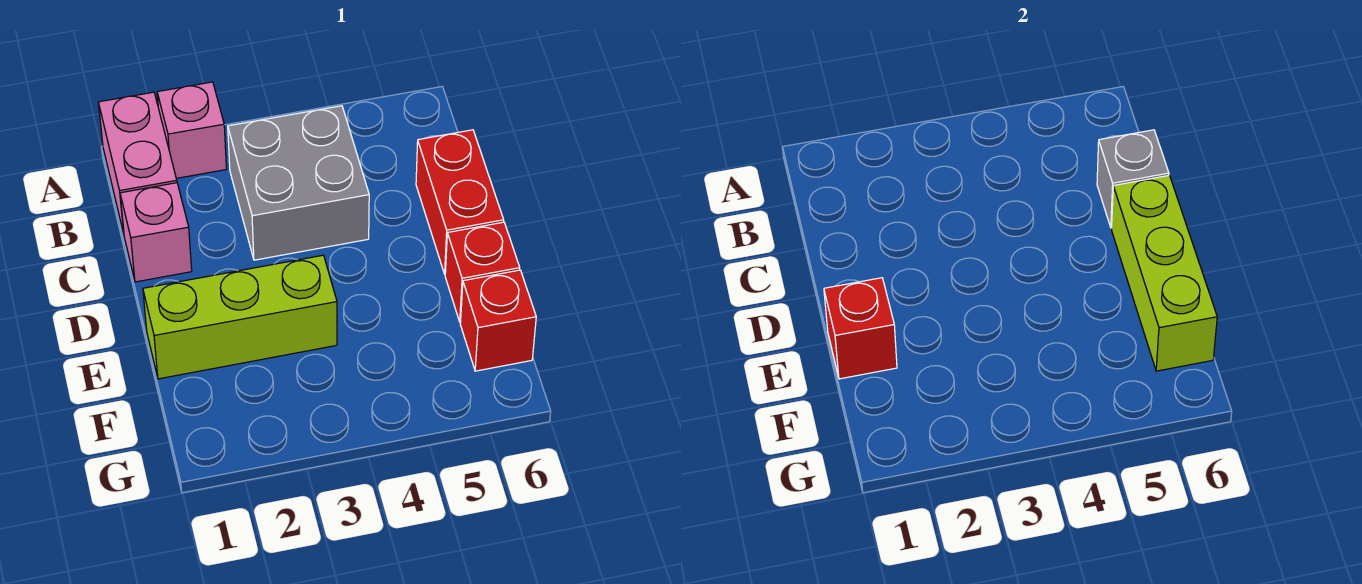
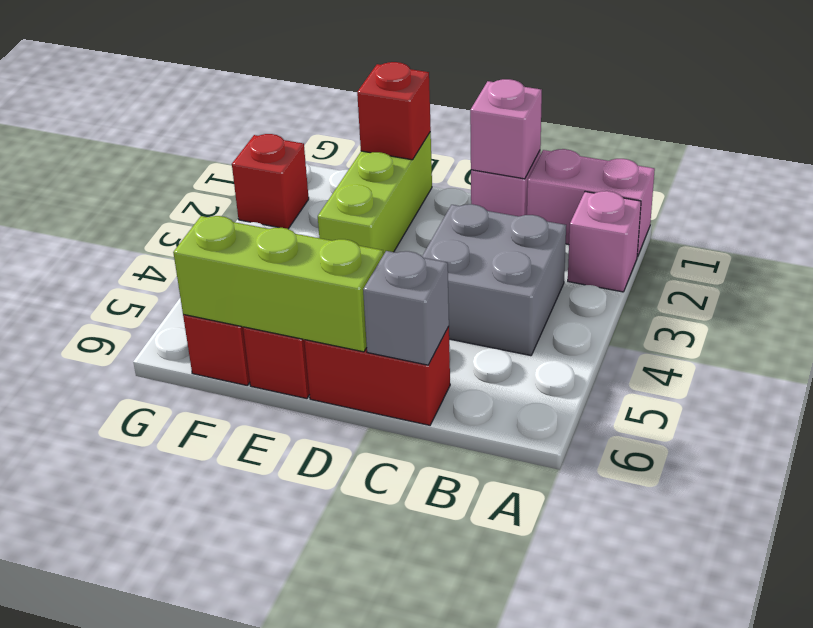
none -> pink brick C1 level 2
none -> red brick G2 level 1

